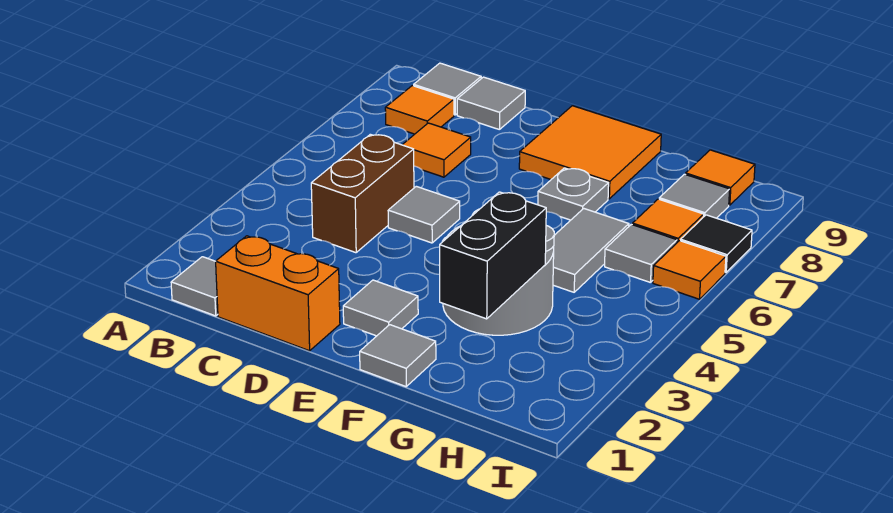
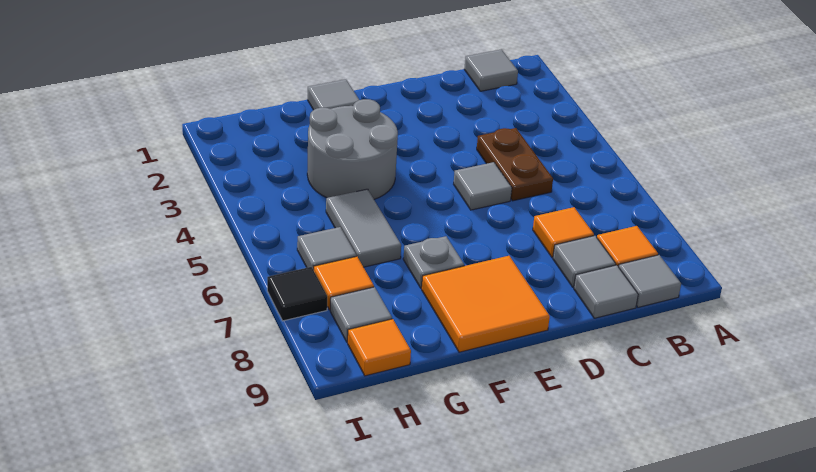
orange brick C1:D1 level 1 -> none
brown brick C4:C5 level 1 -> brown plate C4:C5 level 1
grey tile E2 level 1 -> grey tile C8 level 1
black brick G2:G3 level 2 -> none
orange tile I6 level 1 -> none

